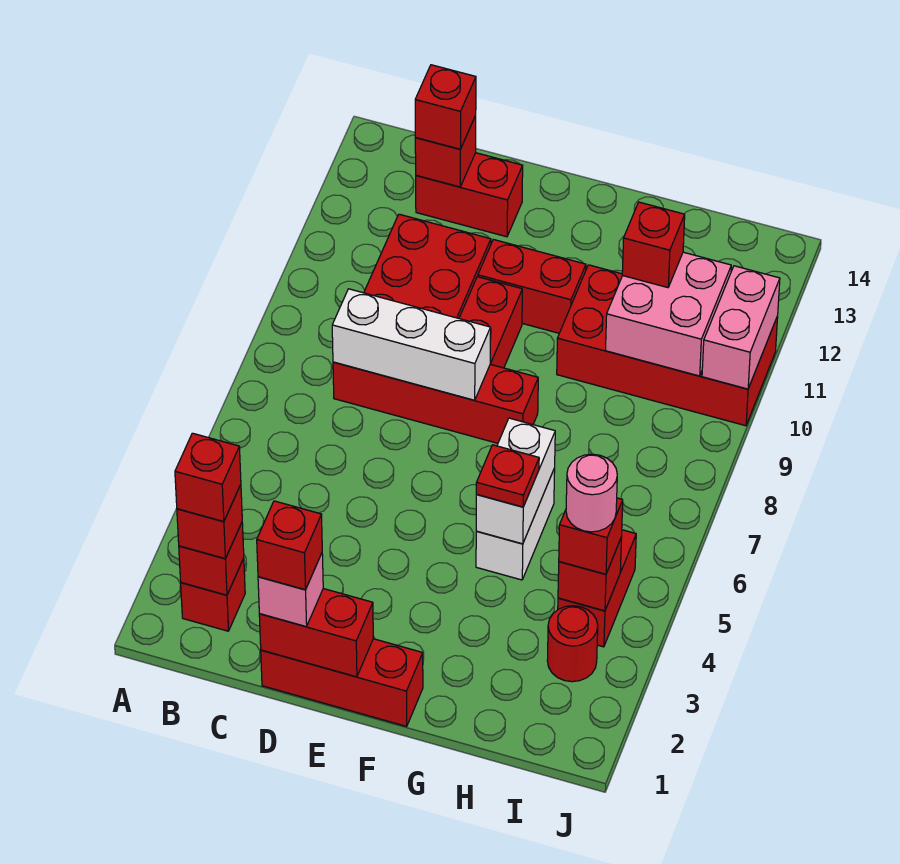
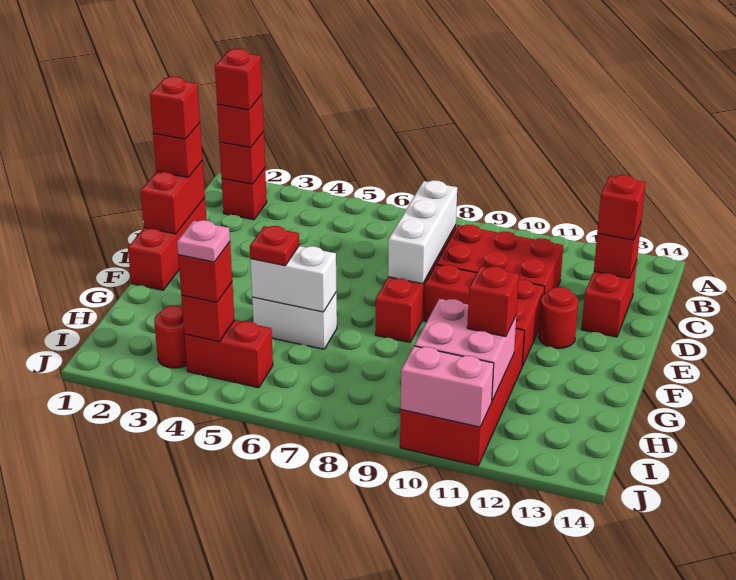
pink brick D1 level 3 -> red brick D1 level 3
none -> red round brick E12 level 1
pink round brick I4 level 4 -> pink plate I4 level 4

